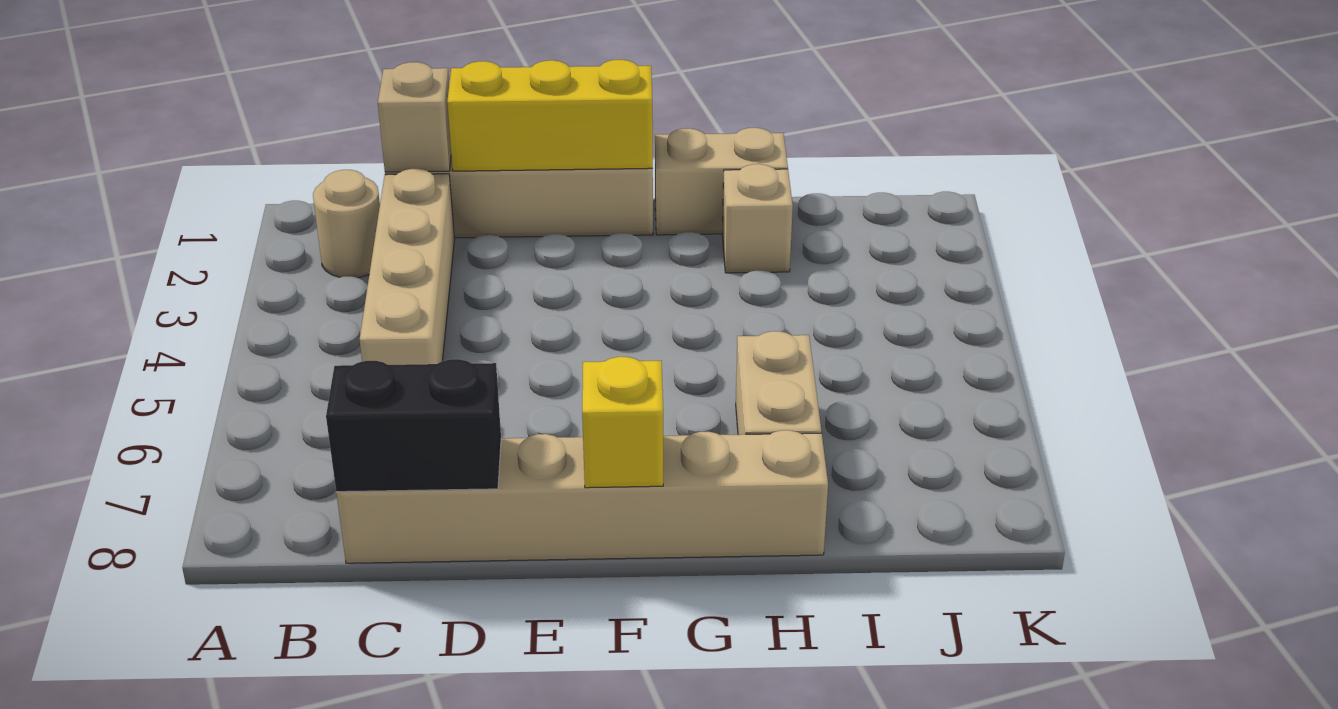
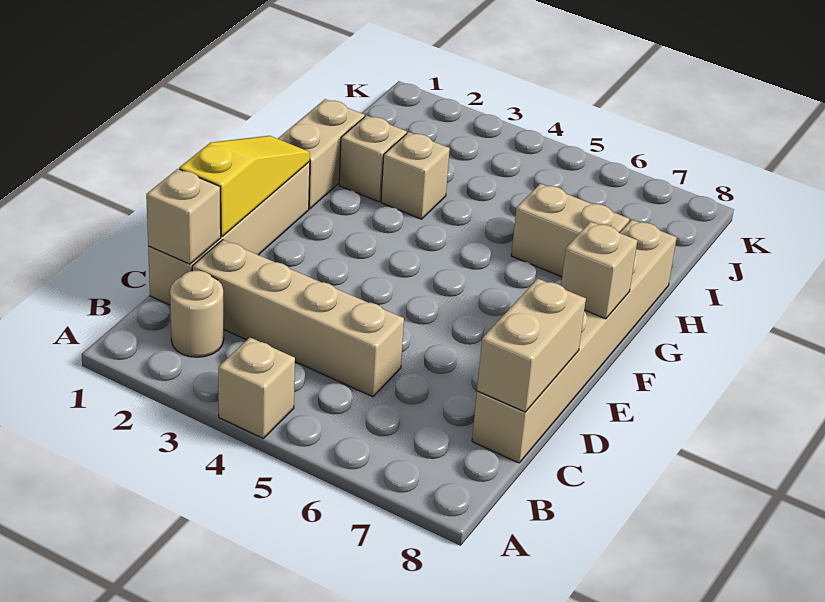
none -> tan brick A4 level 1
black brick C8:D8 level 2 -> tan brick C8:D8 level 2
yellow brick D1:F1 level 2 -> yellow slope D1:F1 level 2 top D
yellow brick F8 level 2 -> tan brick F8 level 2
none -> tan brick H3 level 1

